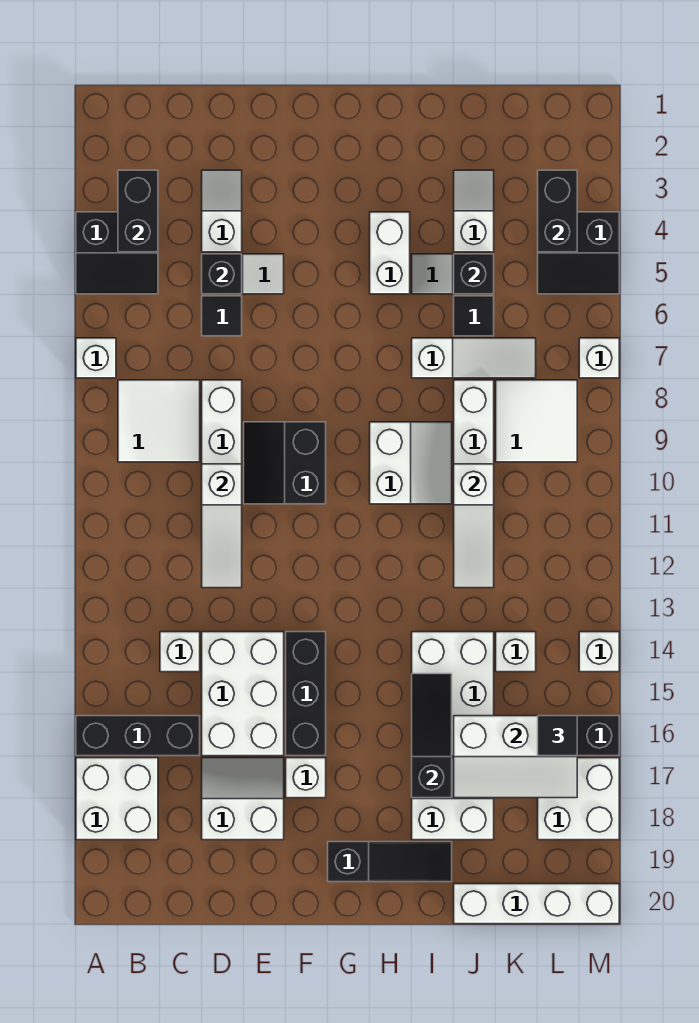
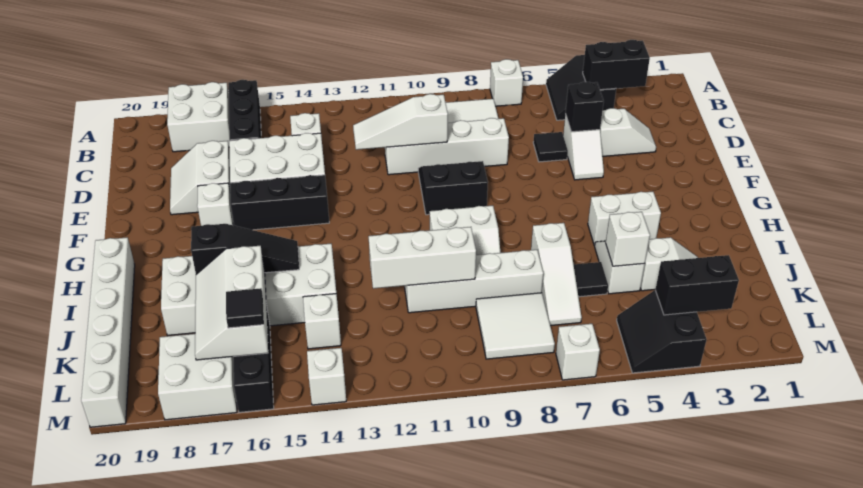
white slope D17:E18 level 1 top 18 -> white slope D17:E18 level 1 top 17
black slope G19:I19 level 1 top G -> none
black brick J5 level 2 -> white brick J5 level 2
white slope J10:J12 level 2 top 10 -> white brick J10:J12 level 2
white brick J20:M20 level 1 -> white brick H20:M20 level 1

